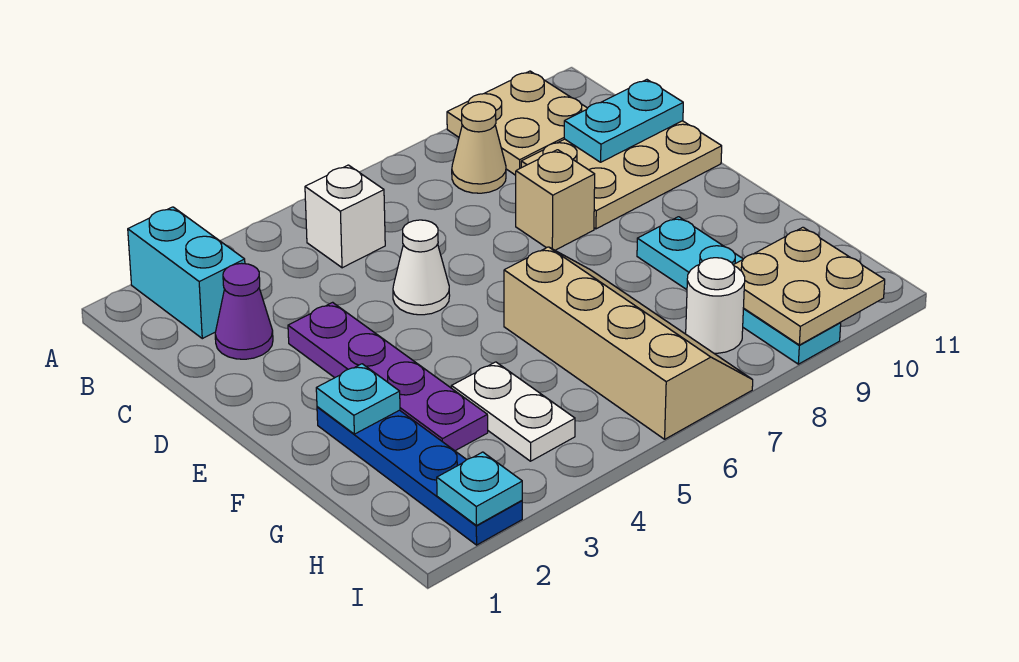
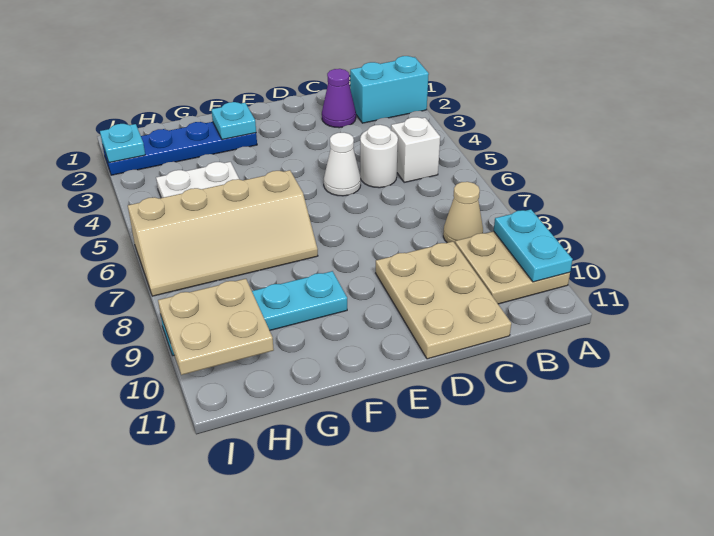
cyan plate C10:C11 level 2 -> cyan plate A9:A10 level 2
purple plate D3:G3 level 1 -> none
tan brick D8 level 1 -> none
white round brick H8 level 1 -> white round brick C5 level 1

